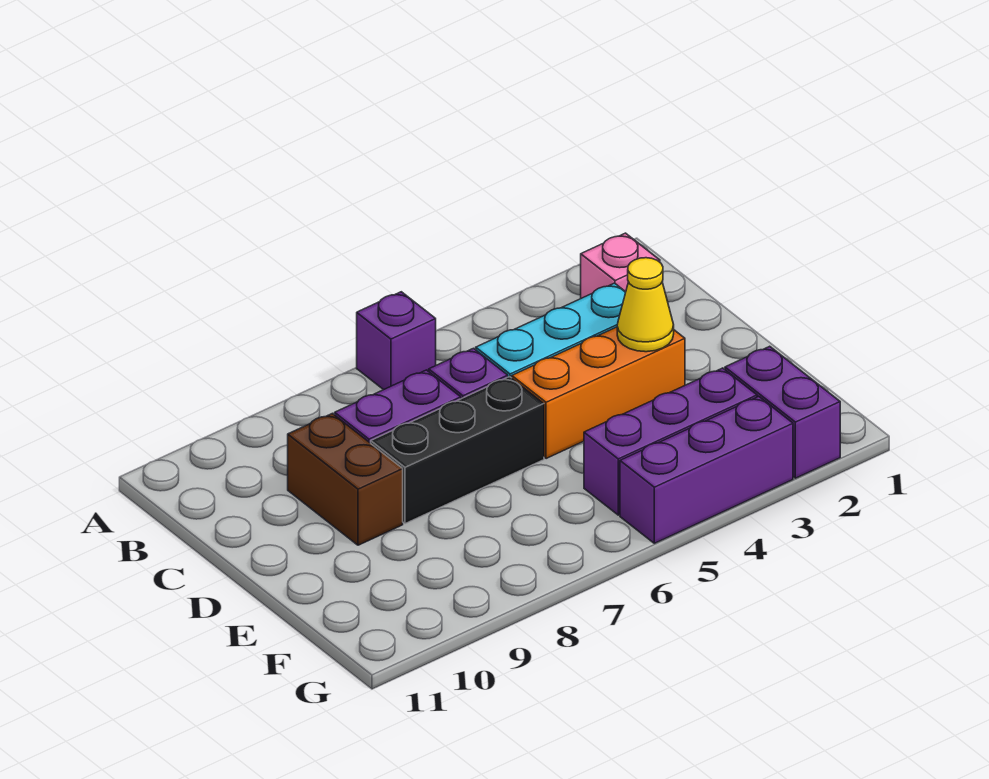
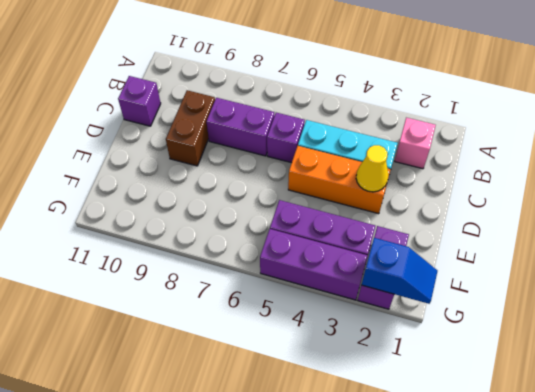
purple brick A6 level 1 -> purple brick C11 level 1
black brick D6:D8 level 1 -> none
none -> blue slope G1:G2 level 2 top 2

